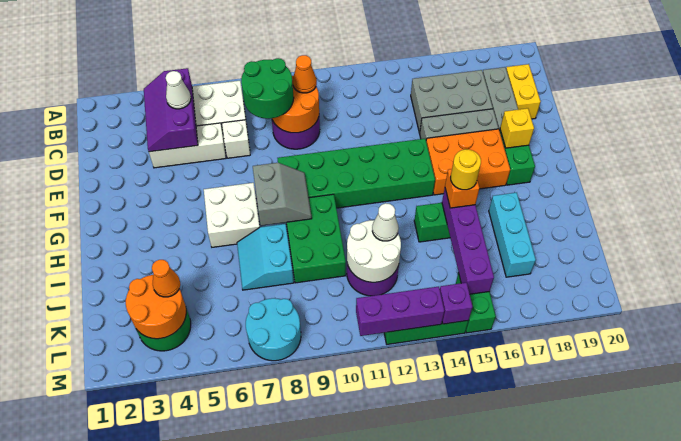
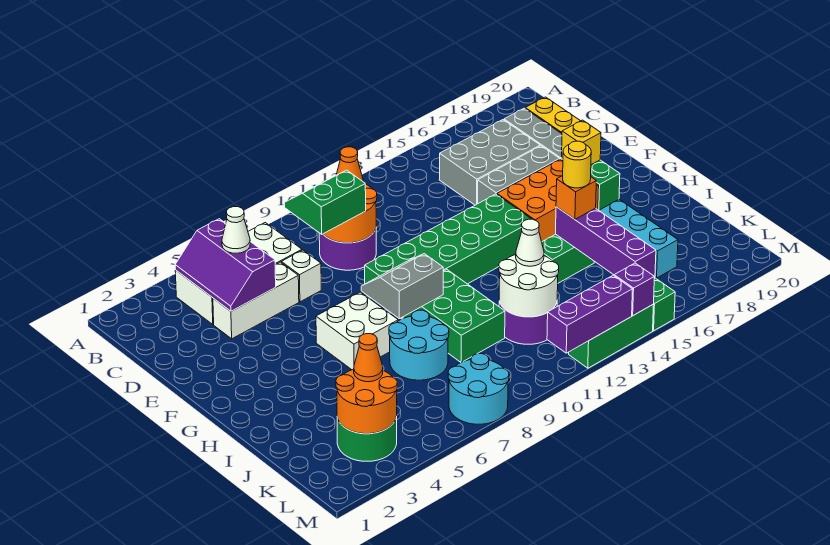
green round brick C8:D9 level 3 -> green slope C8:D9 level 3 top D
grey slope G8:H9 level 2 top 8 -> grey slope G8:H9 level 2 top H
cyan slope I7:J8 level 1 top 8 -> cyan round brick I7:J8 level 1

